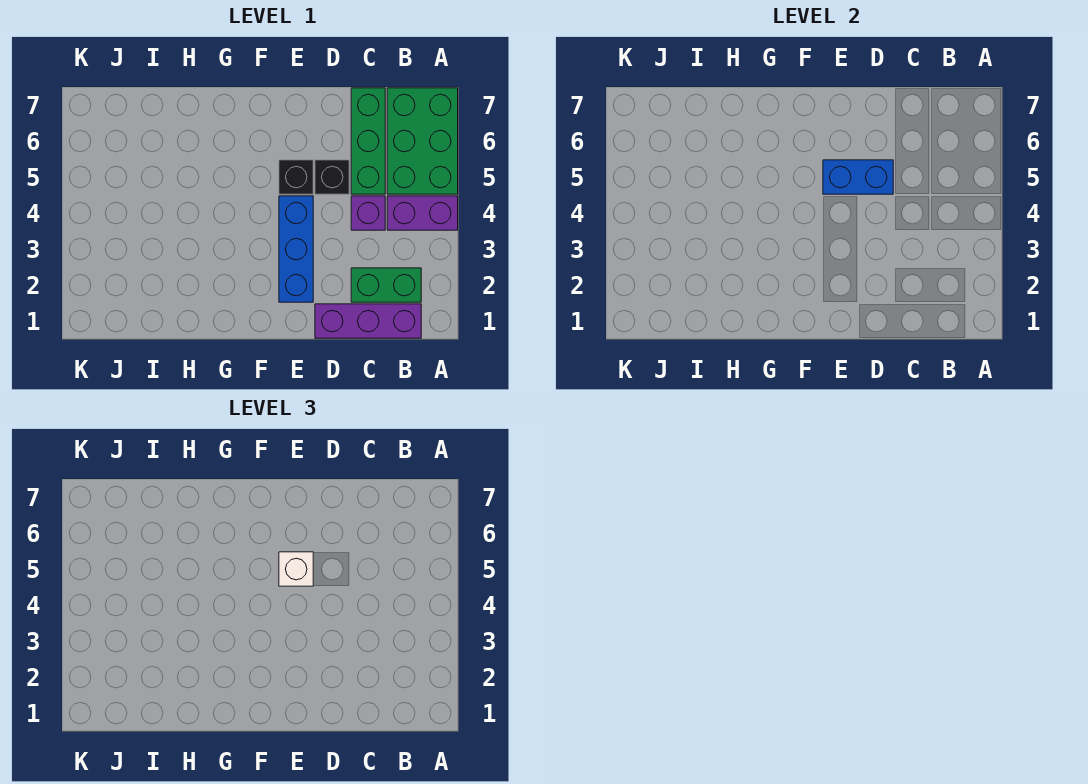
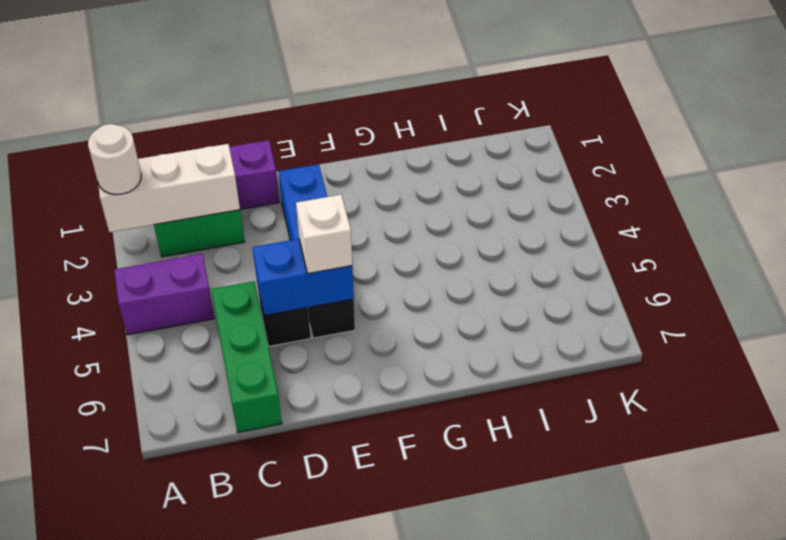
none -> white brick A2:C2 level 2
none -> white round brick A2 level 3
green brick A5:B7 level 1 -> none
purple brick C4 level 1 -> none

